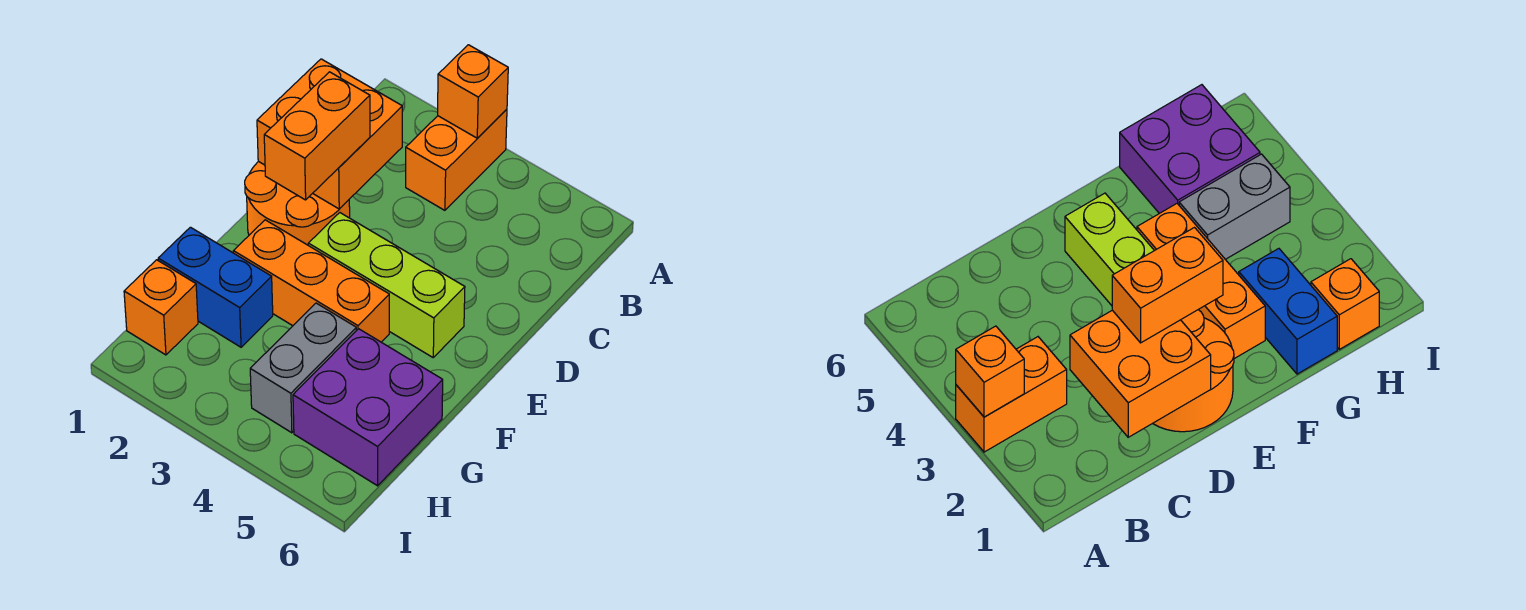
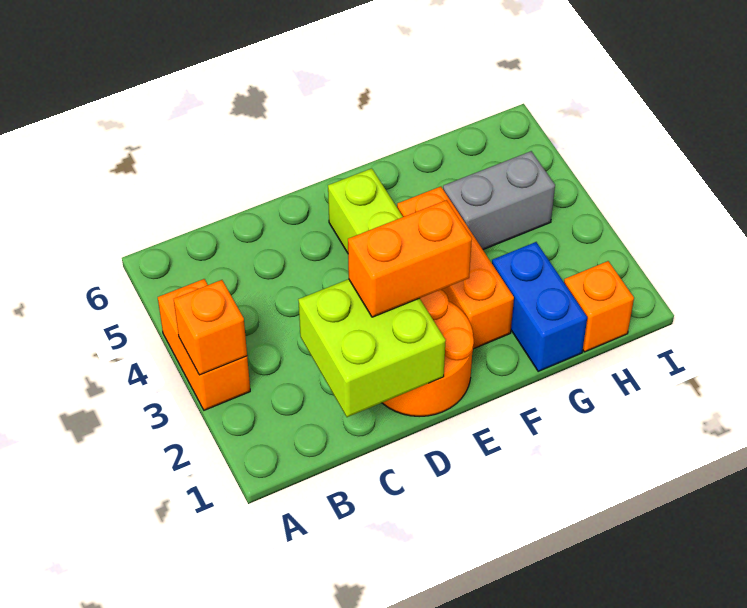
orange brick A3:B3 level 1 -> orange brick A3:A4 level 1
orange brick C1:D2 level 2 -> lime brick C1:D2 level 2
purple brick G5:H6 level 1 -> none

